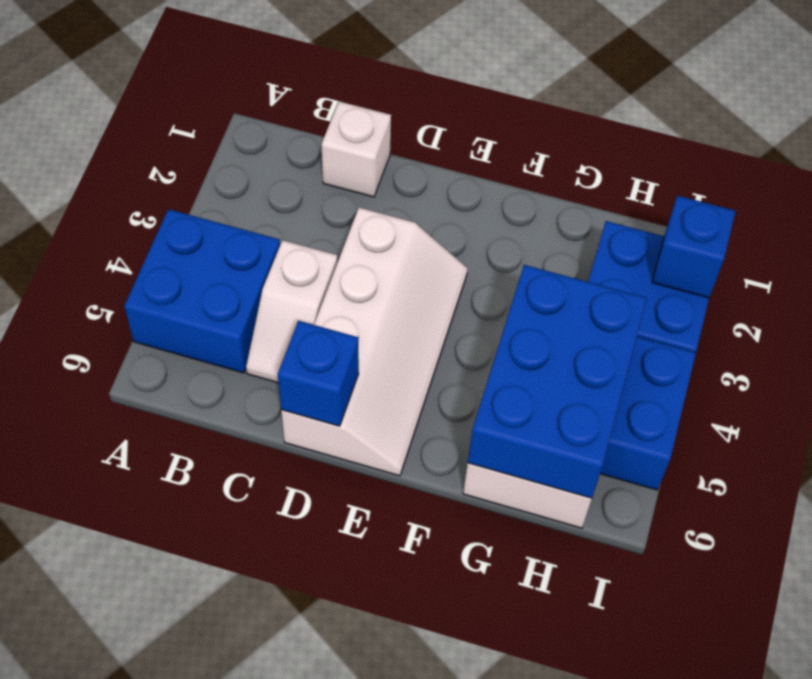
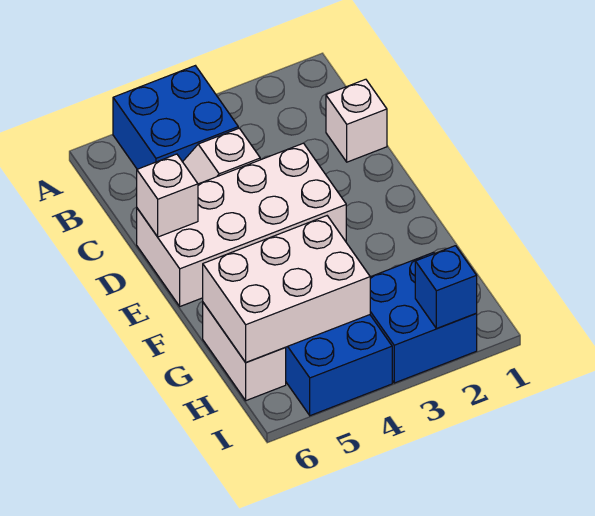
white slope D3:E6 level 1 top D -> white brick D3:E6 level 1
blue brick D6 level 2 -> white brick D6 level 2
blue brick G4:H6 level 2 -> white brick G4:H6 level 2

